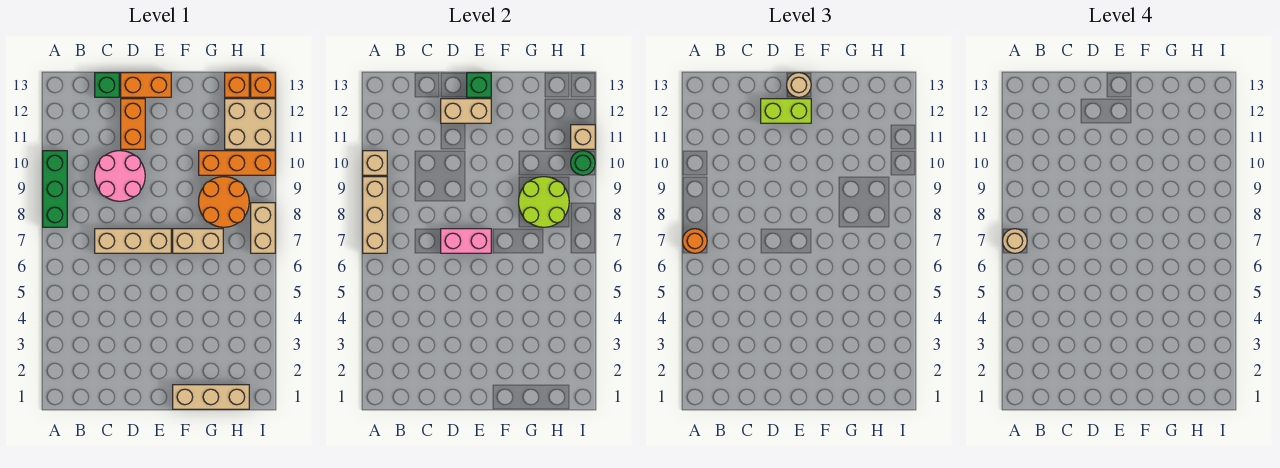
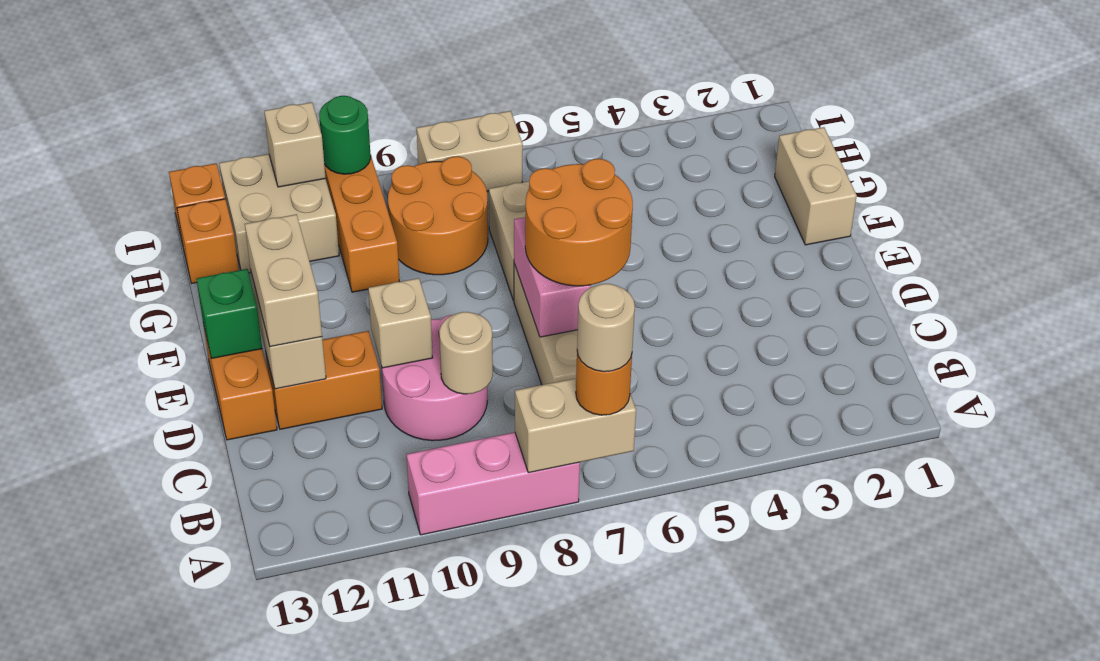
tan brick A7:A9 level 2 -> tan brick A7:A8 level 2
green brick A8:A10 level 1 -> pink brick A8:A10 level 1
tan brick A10 level 2 -> tan brick D10 level 2
green brick C13 level 1 -> none
none -> orange round brick D6:E7 level 3
lime brick D12:E12 level 3 -> tan brick D12:E12 level 3
tan round brick E13 level 3 -> tan round brick C9 level 2
tan brick F1:H1 level 1 -> tan brick F1:G1 level 1
lime round brick G8:H9 level 2 -> none

